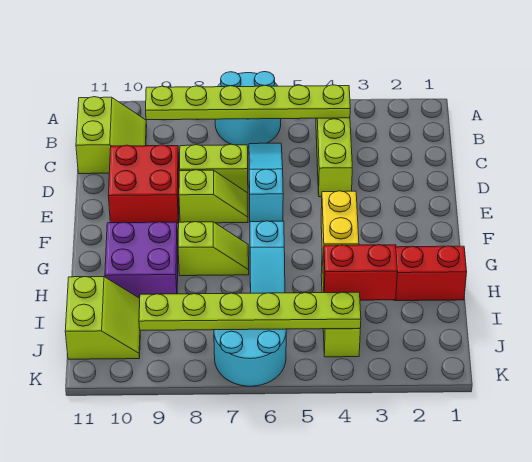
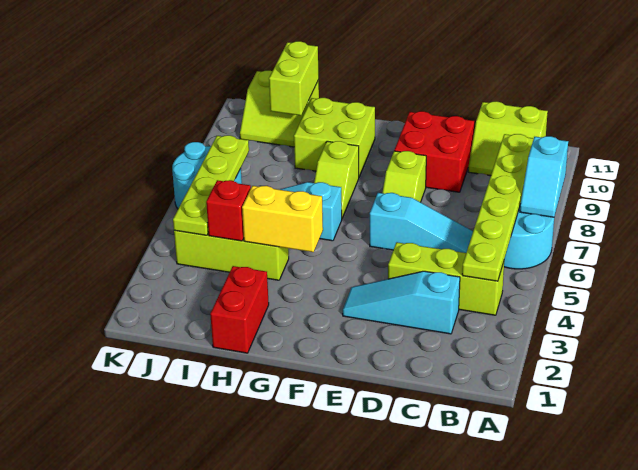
none -> cyan slope A7:A8 level 2 top 8
none -> cyan slope C3:E3 level 1 top C
lime brick D7:D8 level 1 -> lime brick I10:I11 level 2
purple brick G9:H10 level 1 -> lime brick G9:H10 level 1
red brick I3:I4 level 2 -> red brick I4 level 2
lime plate J4:J9 level 2 -> lime plate J4:J7 level 2

